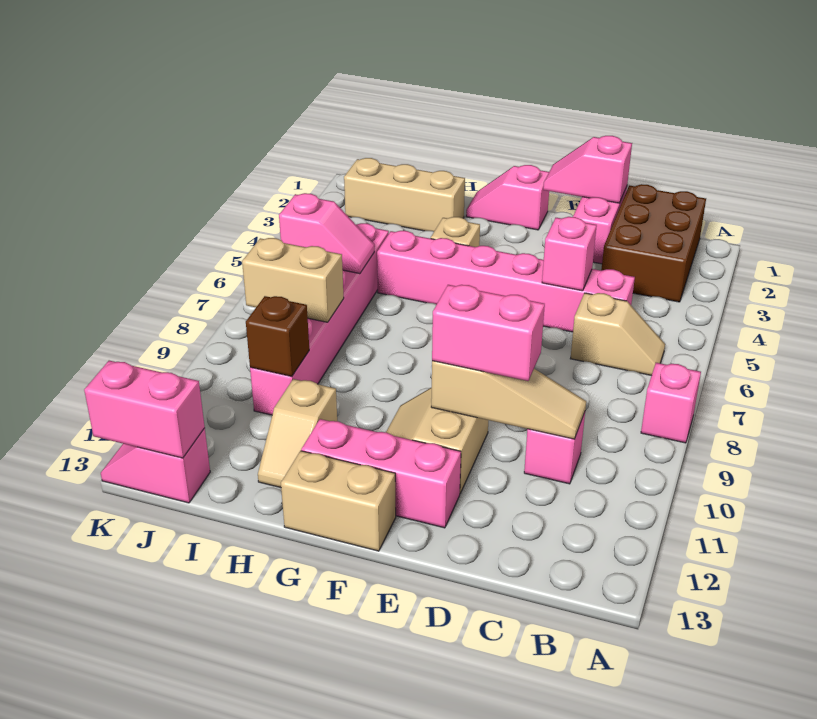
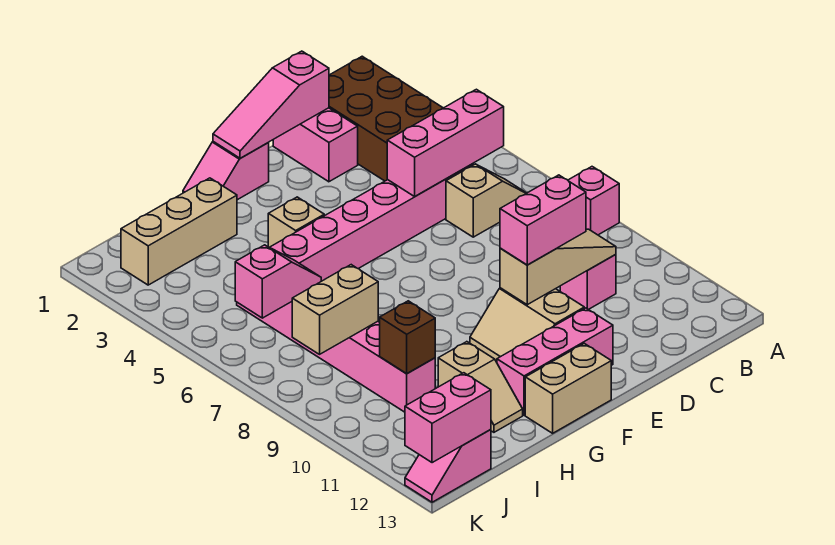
pink slope D1:E1 level 2 top D -> pink slope D1:F1 level 2 top D
pink brick D5 level 2 -> pink brick B5:D5 level 2

